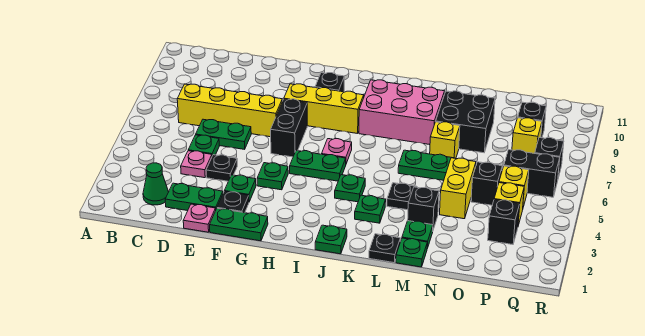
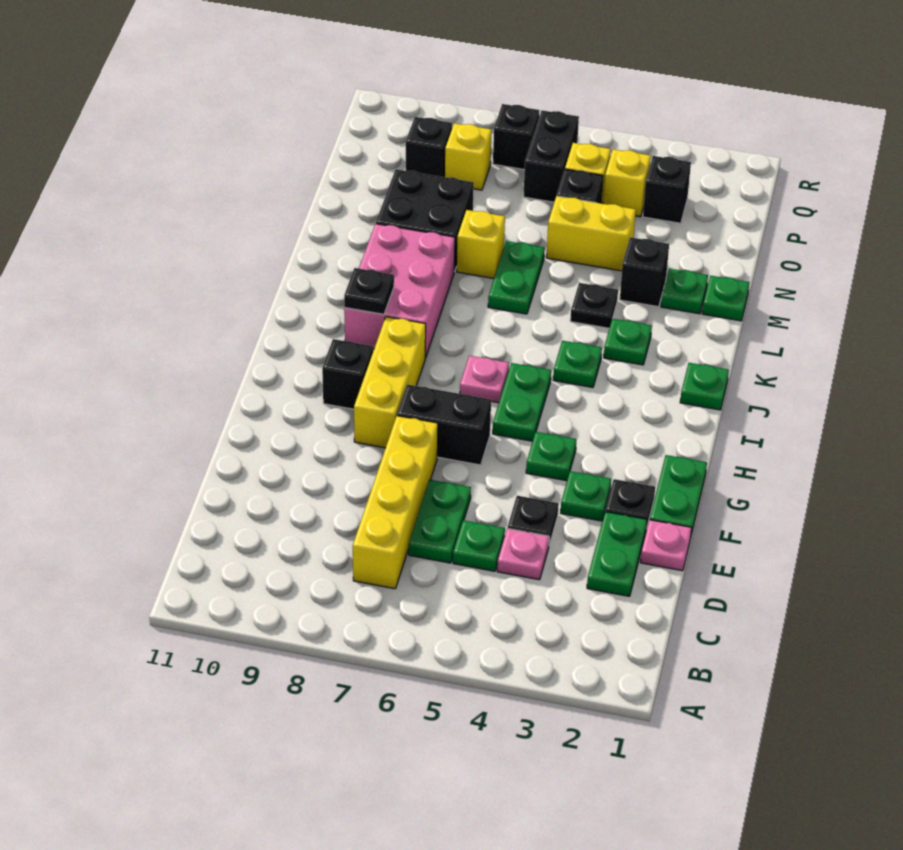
green cone C2 level 1 -> none
black plate L1 level 1 -> black plate J9 level 2

